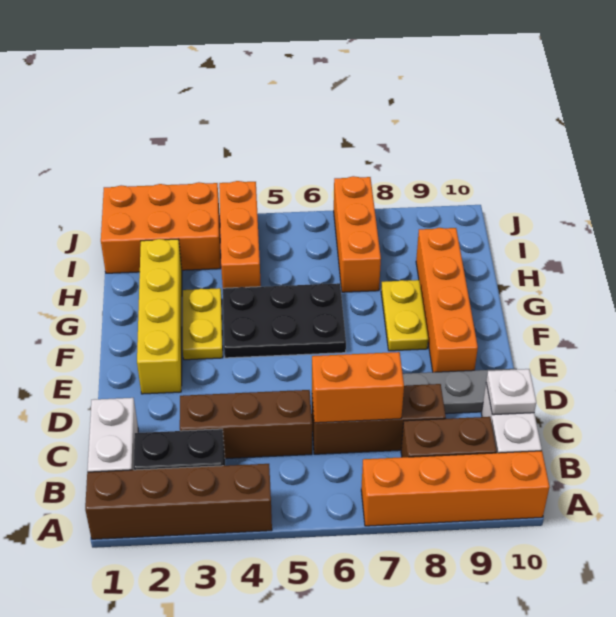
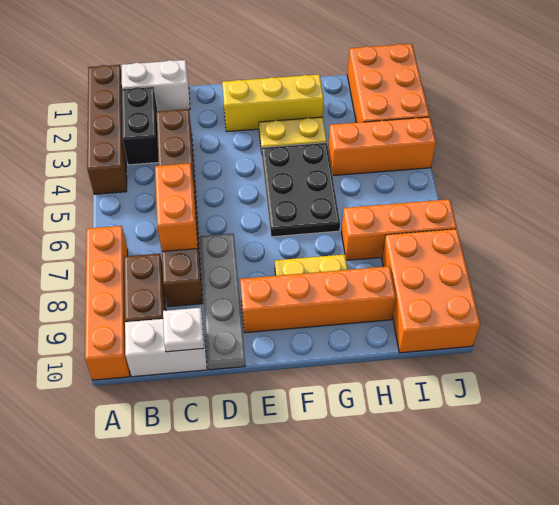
yellow brick E2:H2 level 1 -> yellow brick E2:G2 level 1
none -> orange brick I8:J10 level 1

